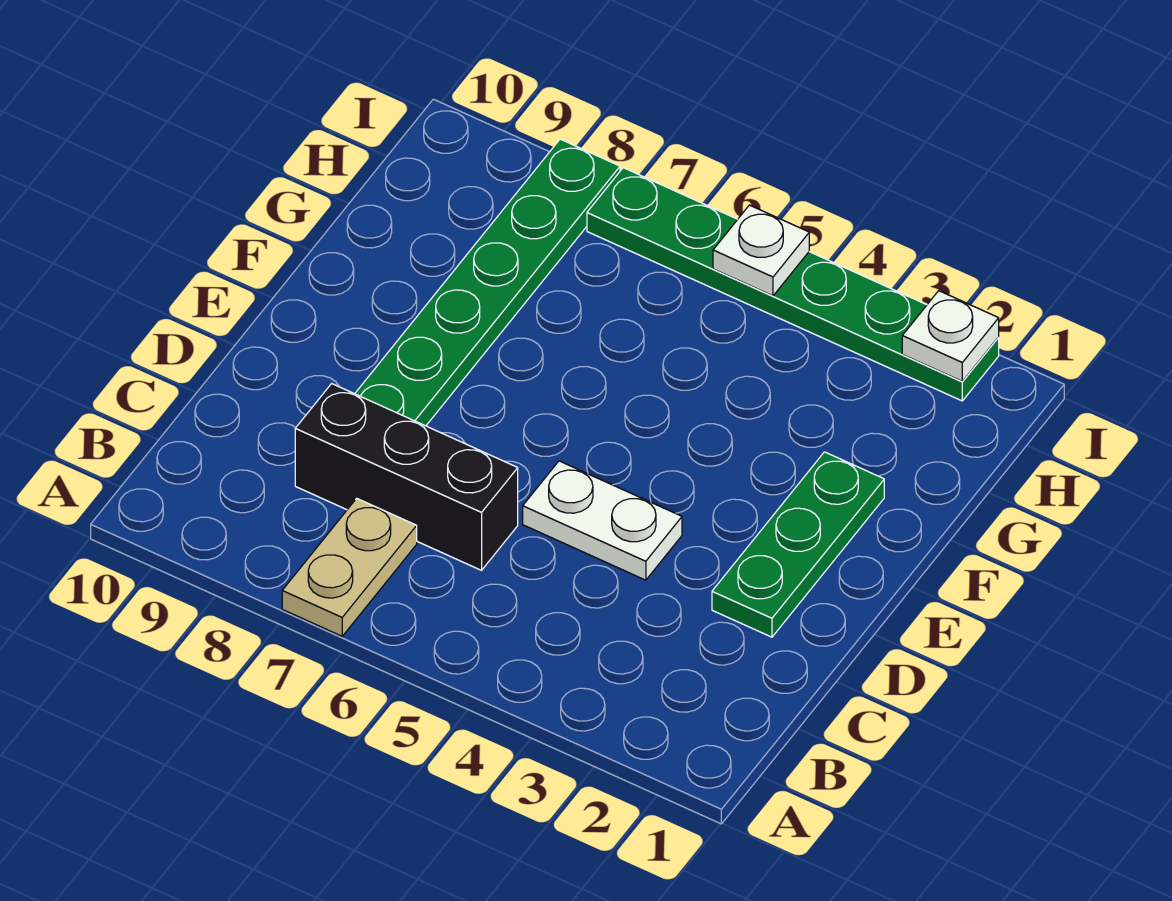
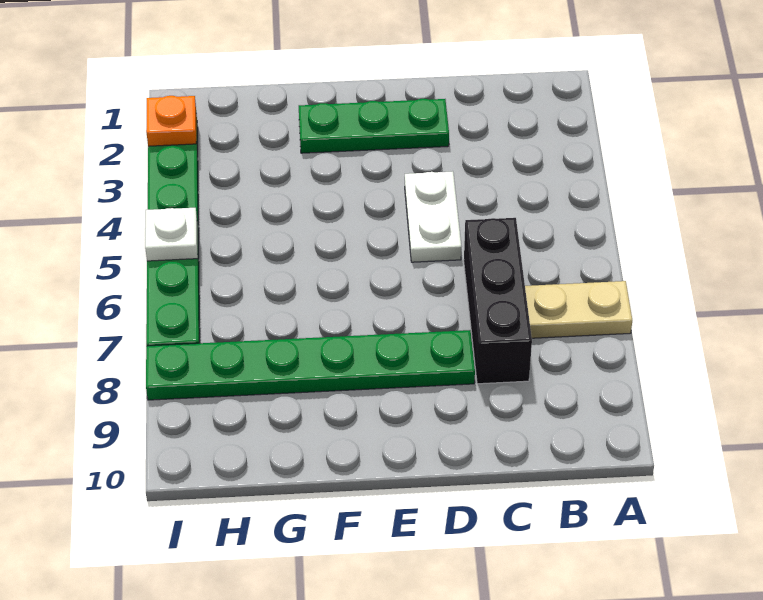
white plate I2 level 2 -> orange plate I2 level 2

